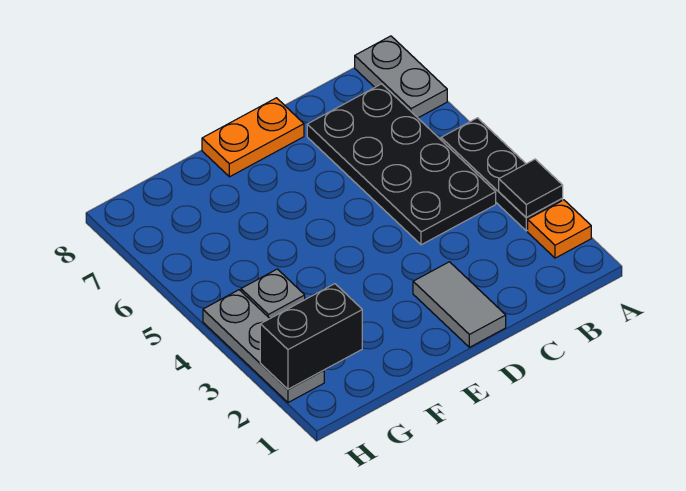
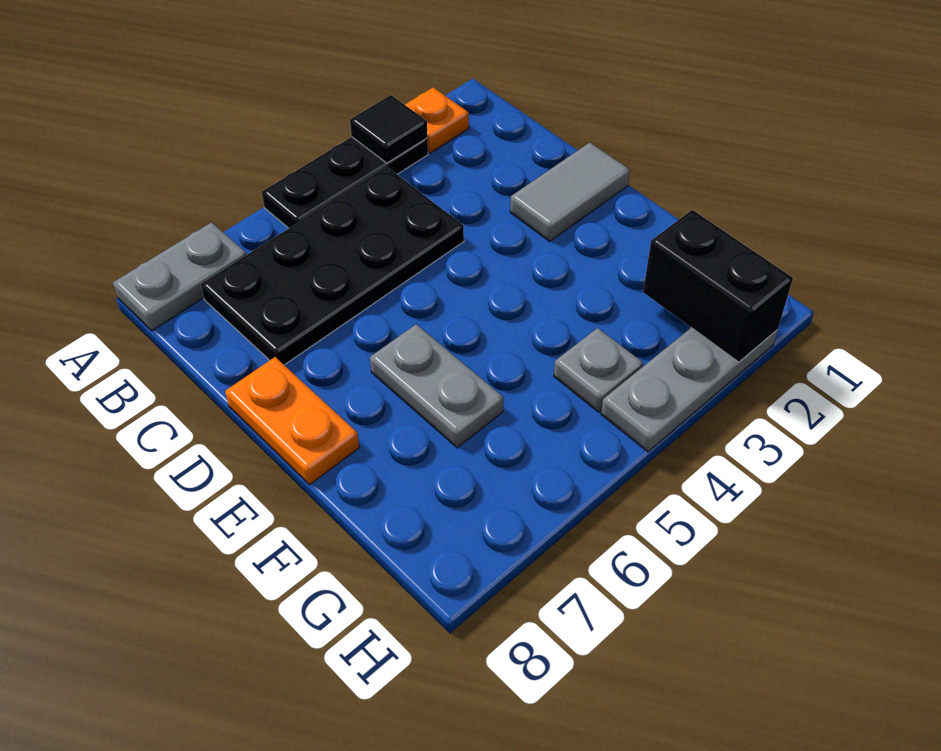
none -> grey plate E6:F6 level 1

